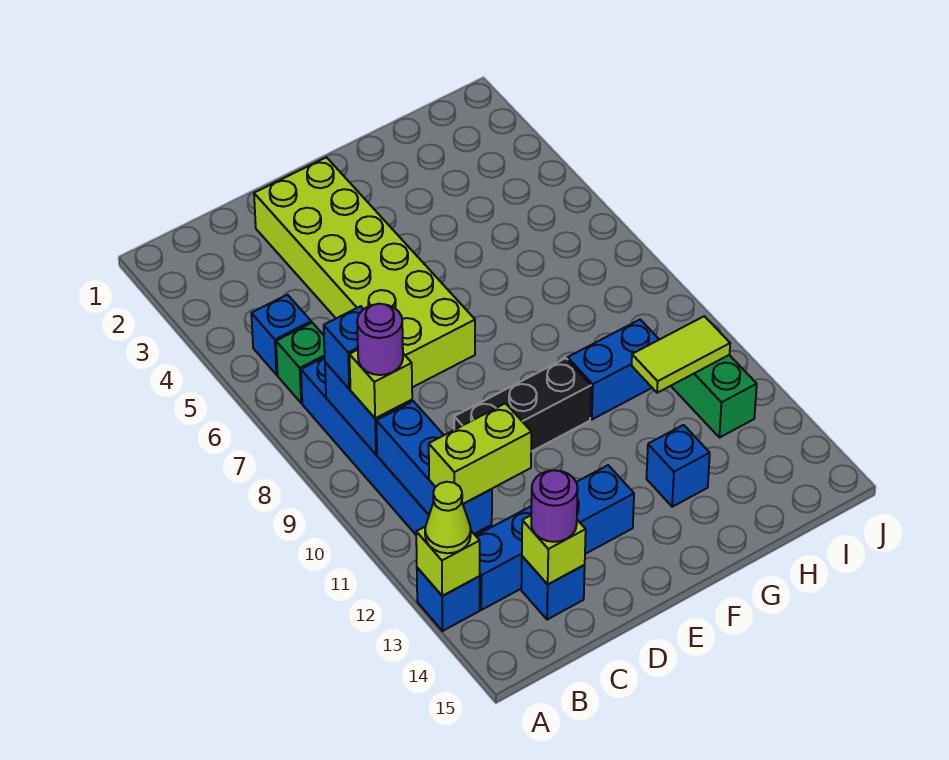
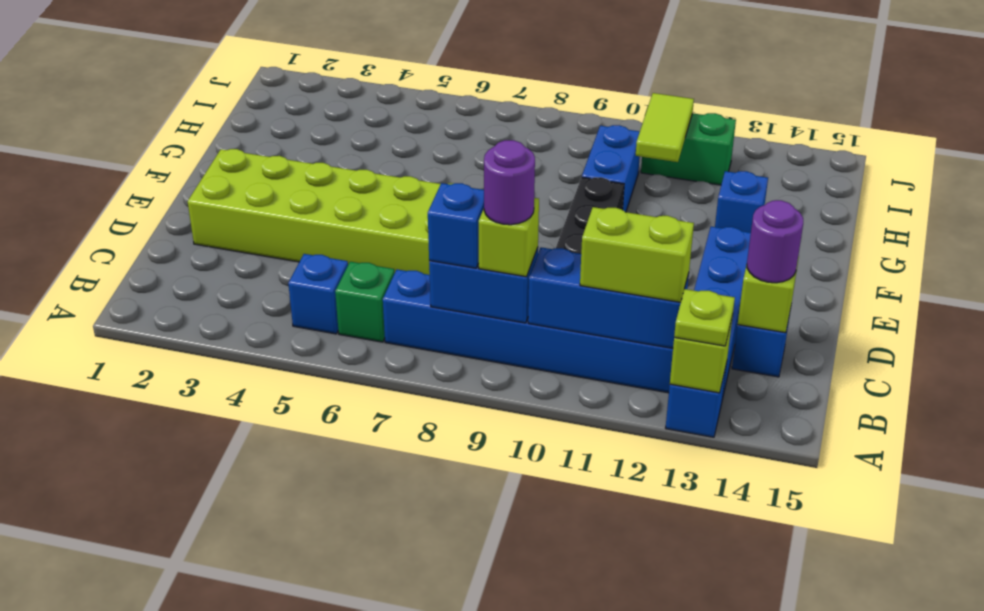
lime cone A13 level 3 -> lime plate A13 level 3
lime brick B12:C12 level 3 -> lime brick B11:B12 level 3

